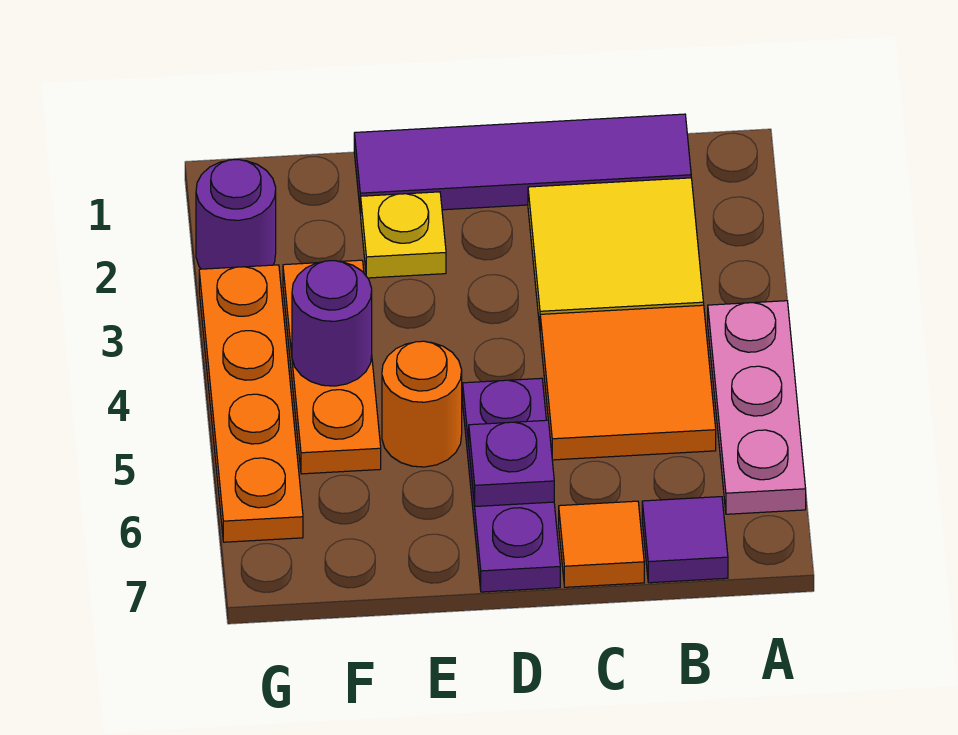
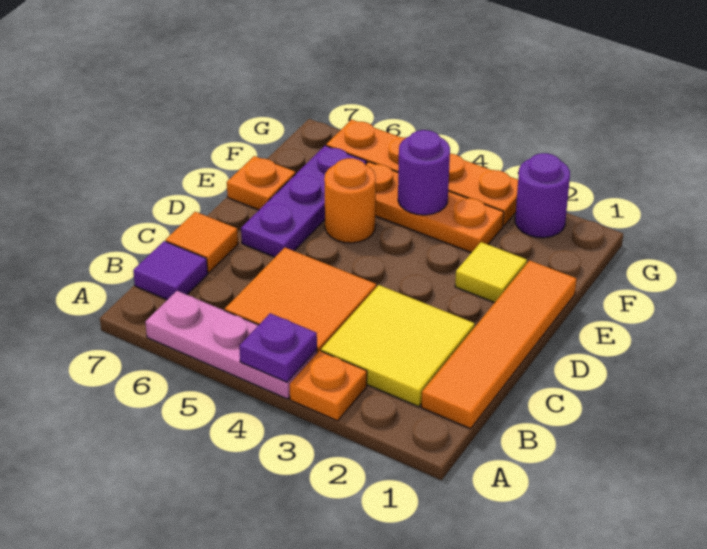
none -> orange plate A3 level 1
purple tile B1:E1 level 1 -> orange tile B1:E1 level 1
purple plate D5:D7 level 1 -> purple plate D6:F6 level 1
purple plate D6 level 2 -> purple plate A4 level 2
yellow plate E2 level 1 -> yellow tile E2 level 1
none -> orange plate E7 level 1

